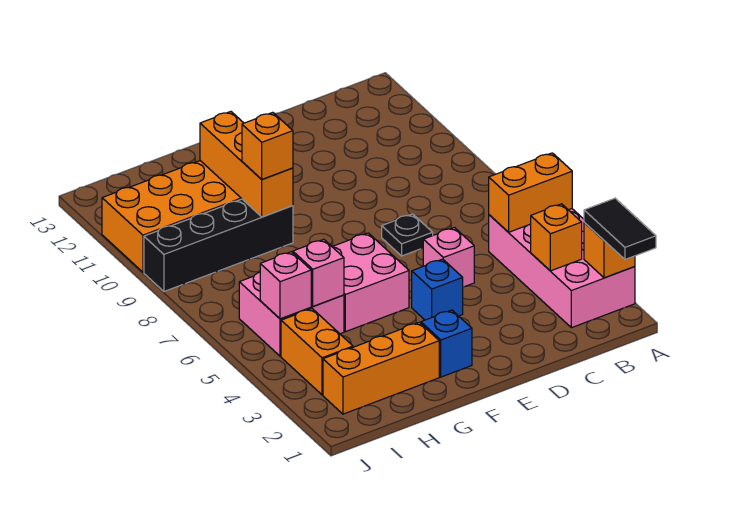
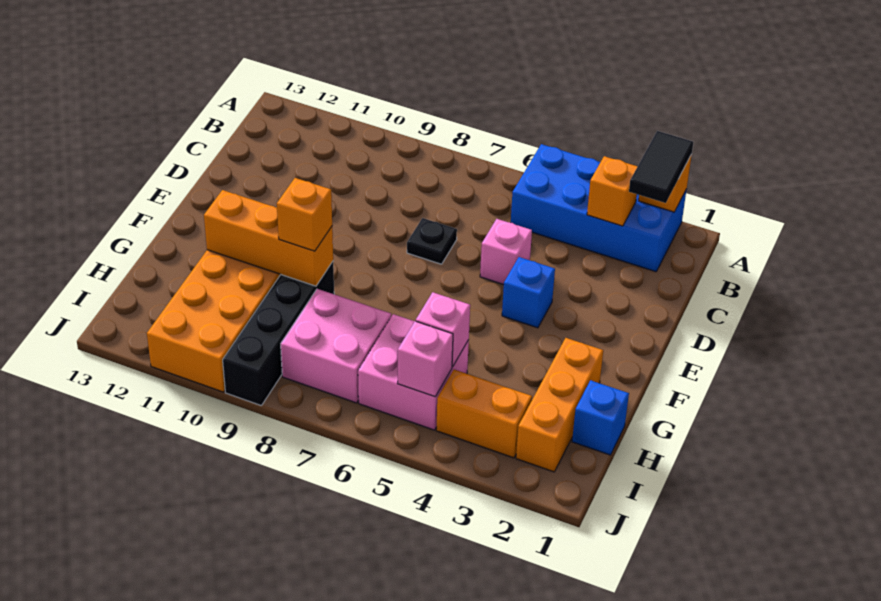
black tile A1:A2 level 3 -> black tile A2:B2 level 3
pink brick A2:B5 level 1 -> blue brick A2:B5 level 1
orange brick A5:B5 level 2 -> none
blue brick F2 level 1 -> blue brick H1 level 1
pink brick F5:G6 level 1 -> pink brick H7:I8 level 1

